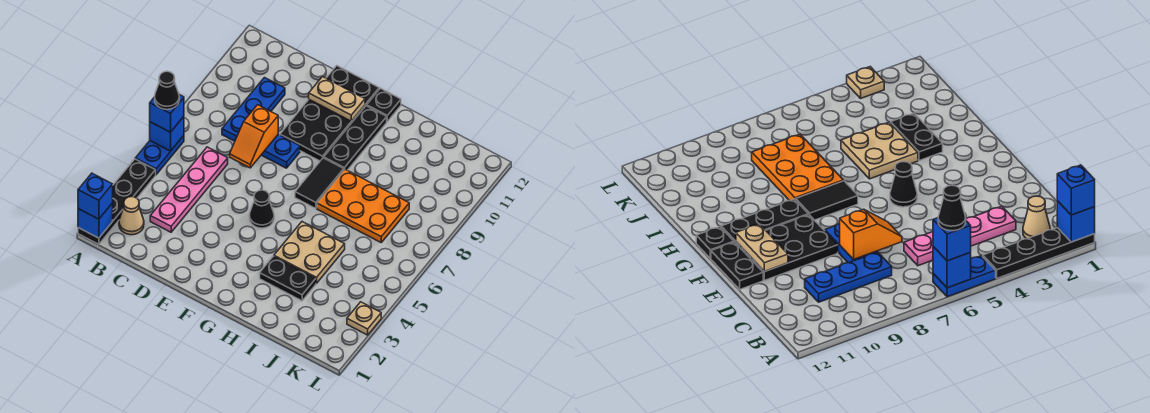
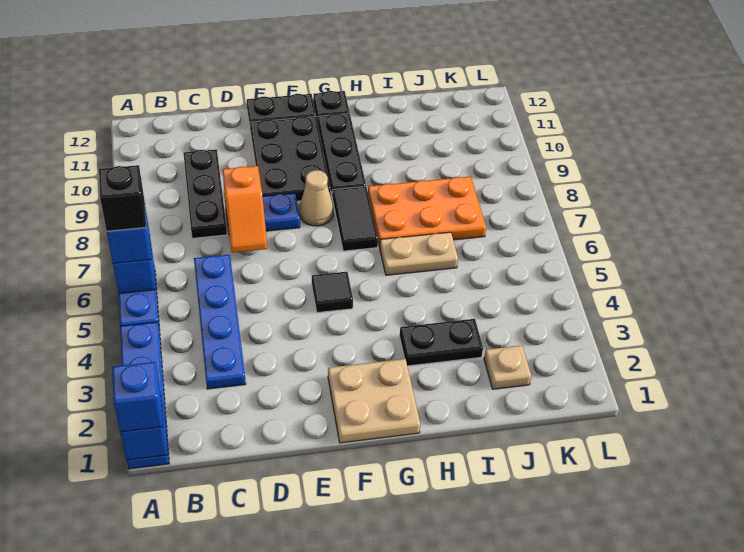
black plate A1:A4 level 1 -> blue plate A1:A4 level 1
black cone A6 level 4 -> black brick A6 level 4
tan cone B2 level 1 -> tan cone F8 level 1
pink plate C3:C6 level 1 -> blue plate C3:C6 level 1
blue plate C8:C10 level 1 -> black plate C8:C10 level 1
tan plate E11:F11 level 2 -> tan plate H6:I6 level 1
black cone F5 level 1 -> black tile F5 level 1
tan plate H4:I5 level 1 -> tan plate F1:G2 level 1
tan plate L3 level 1 -> tan plate J2 level 1

